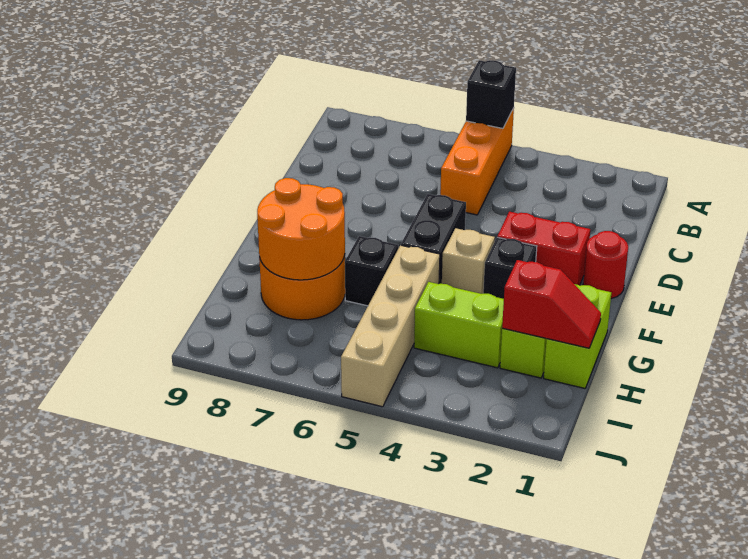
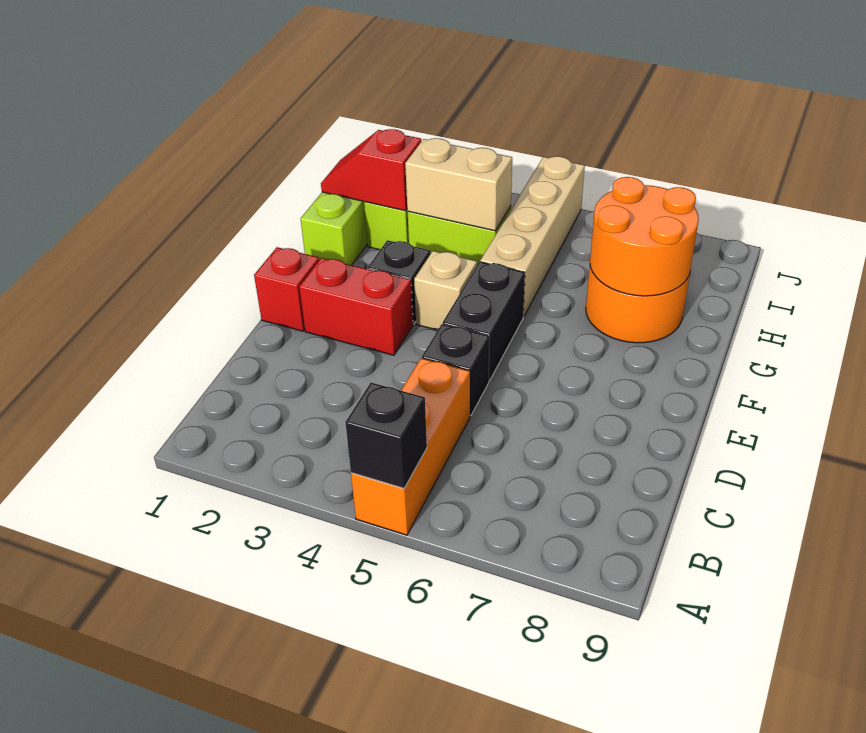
red round brick E1 level 1 -> red brick E1 level 1
black brick G6 level 1 -> black brick D5 level 1
none -> tan brick H3:H4 level 2

